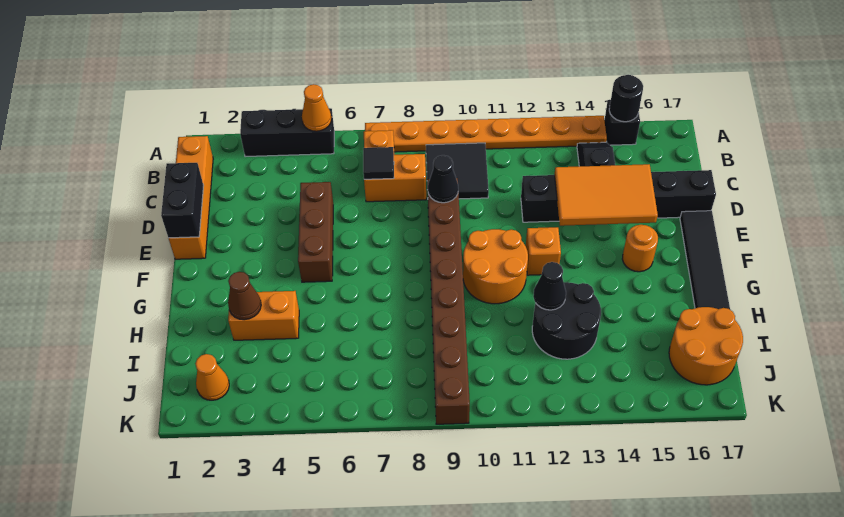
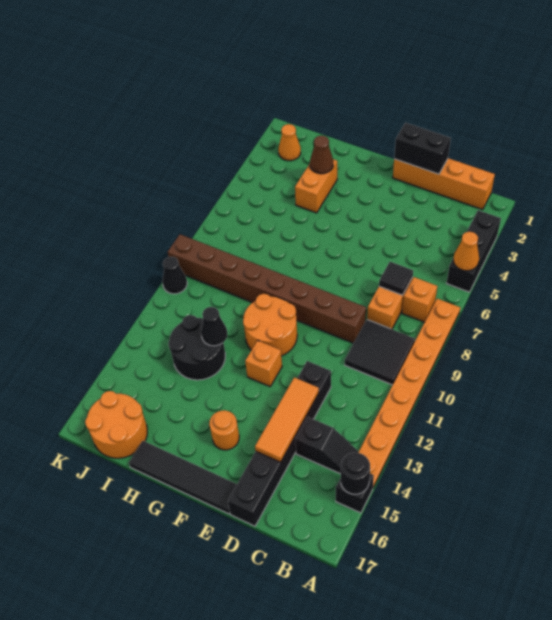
brown brick D5:F5 level 1 -> none
black cone D9 level 2 -> black cone K10 level 1
orange tile D13:E15 level 2 -> orange tile D13:D15 level 2

